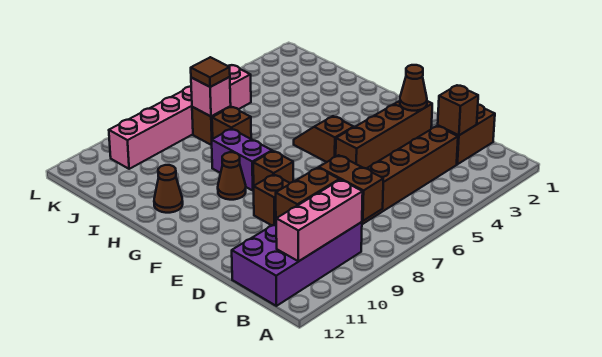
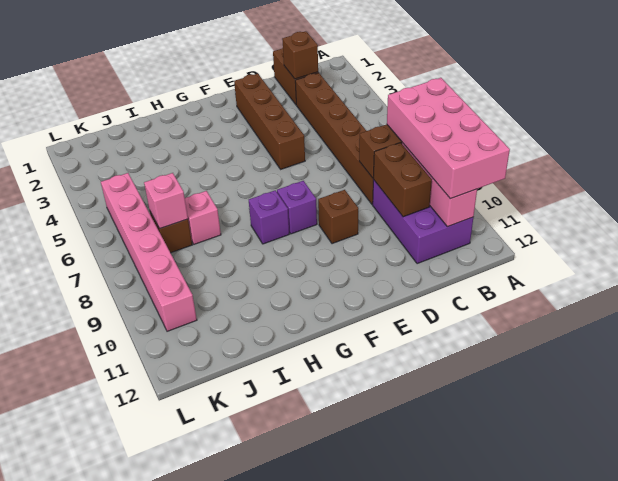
none -> pink brick A8:B11 level 3
purple brick B9:C12 level 1 -> purple brick B9:C11 level 1
brown cone E2 level 2 -> none
brown slope F5:G5 level 1 top F -> none
brown brick F8 level 1 -> purple brick F8 level 1
purple brick G8:H8 level 1 -> purple brick G8 level 1
brown cone G9 level 1 -> none
brown cone H11 level 1 -> none
brown brick I7 level 1 -> pink brick I7 level 1
brown tile J7 level 3 -> none

